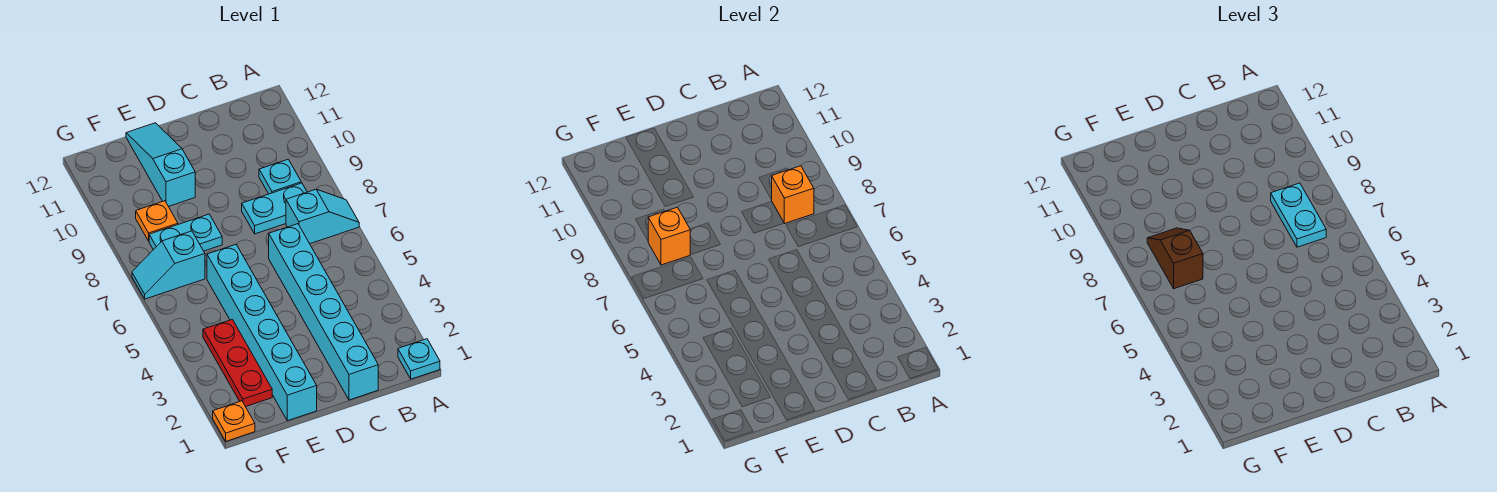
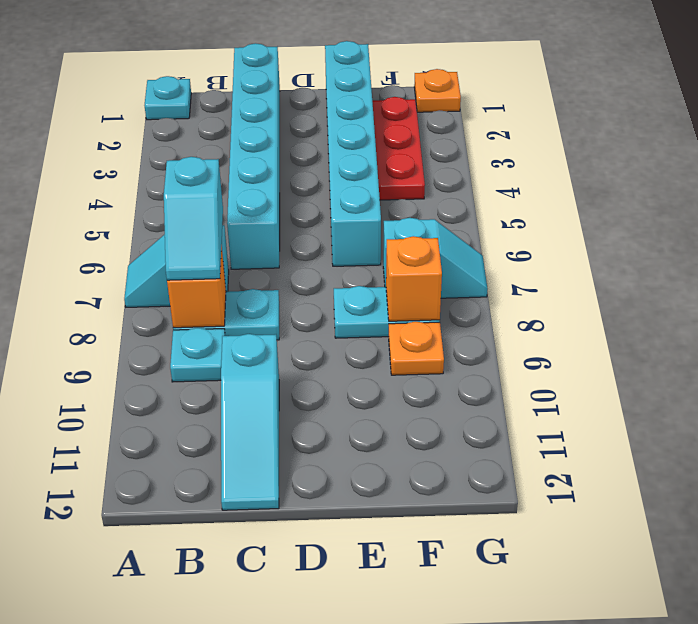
cyan plate B7:B8 level 3 -> cyan slope B7:B8 level 3 top 7
cyan slope E10:E12 level 1 top 10 -> cyan slope C10:C12 level 1 top 10
brown slope F7:F8 level 3 top 7 -> none

